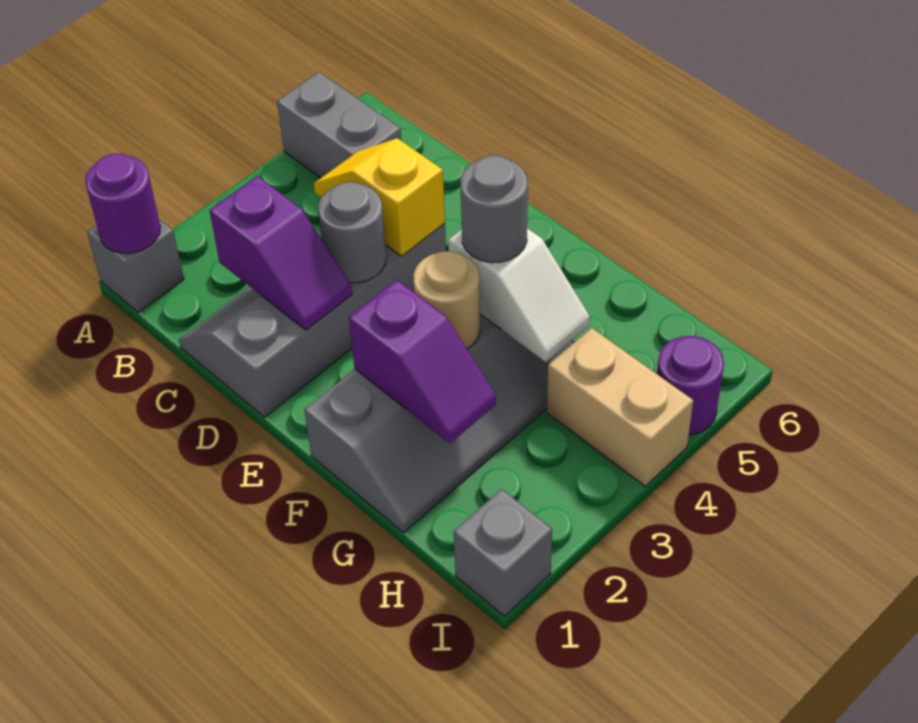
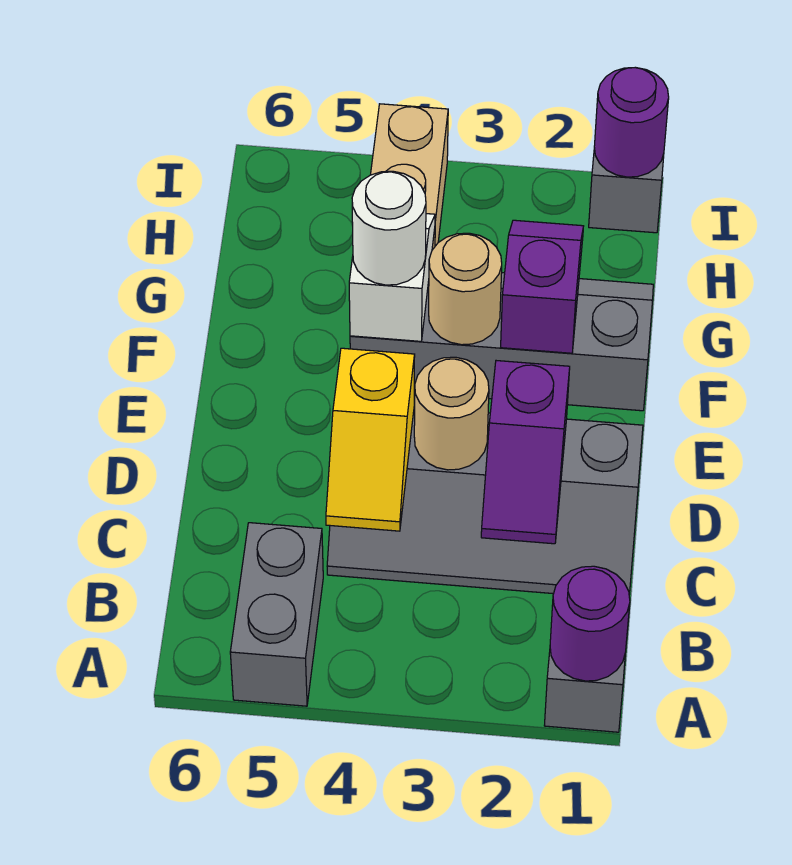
purple slope C2:D2 level 2 top C -> purple slope C2:D2 level 2 top D
grey round brick D3 level 2 -> tan round brick D3 level 2
grey round brick F4 level 3 -> white round brick F4 level 3
purple round brick I5 level 1 -> purple round brick I1 level 2

